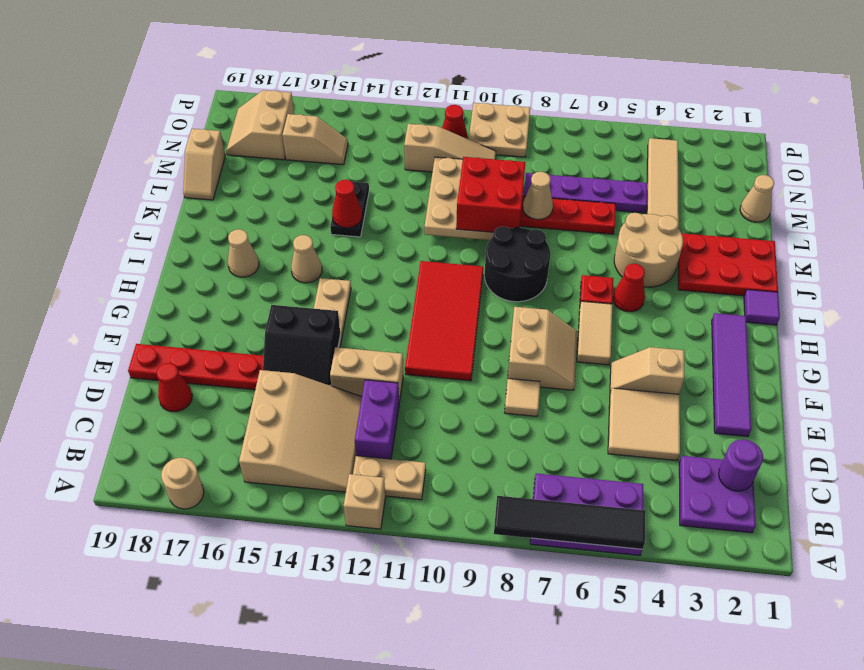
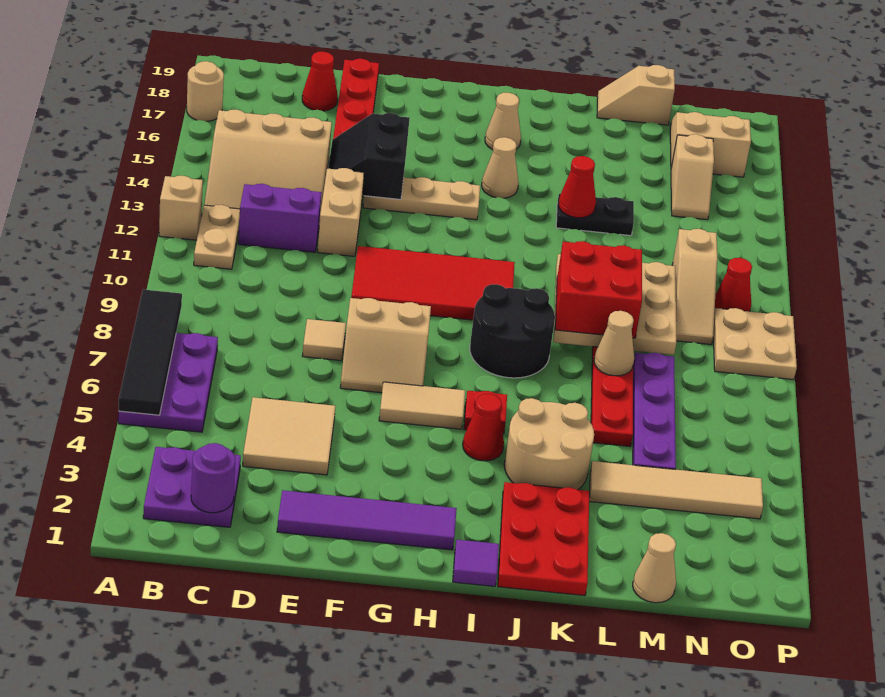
tan slope F4:F5 level 1 top 4 -> none

